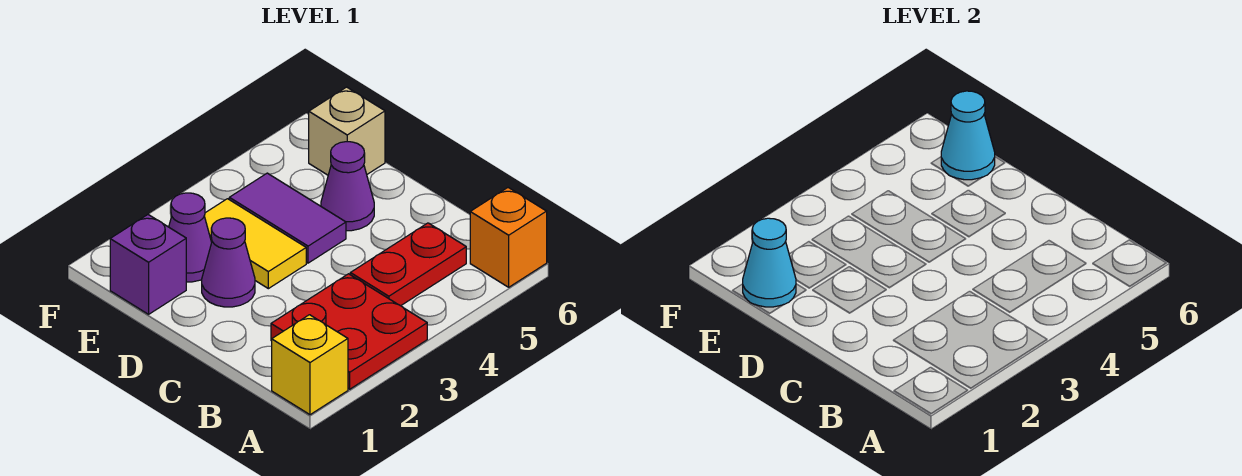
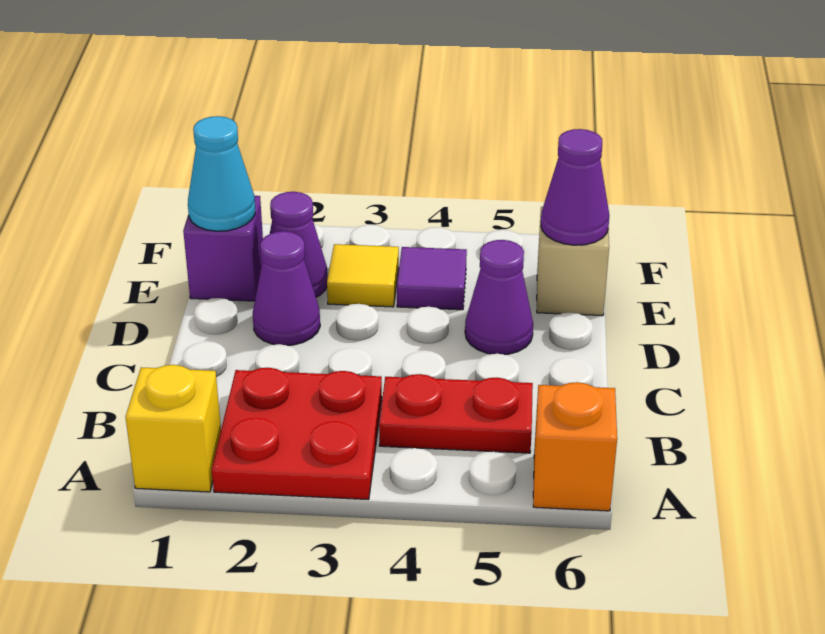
yellow tile D3:E3 level 1 -> yellow tile E3 level 1
purple tile D4:E4 level 1 -> purple tile E4 level 1
cyan cone E6 level 2 -> purple cone E6 level 2

